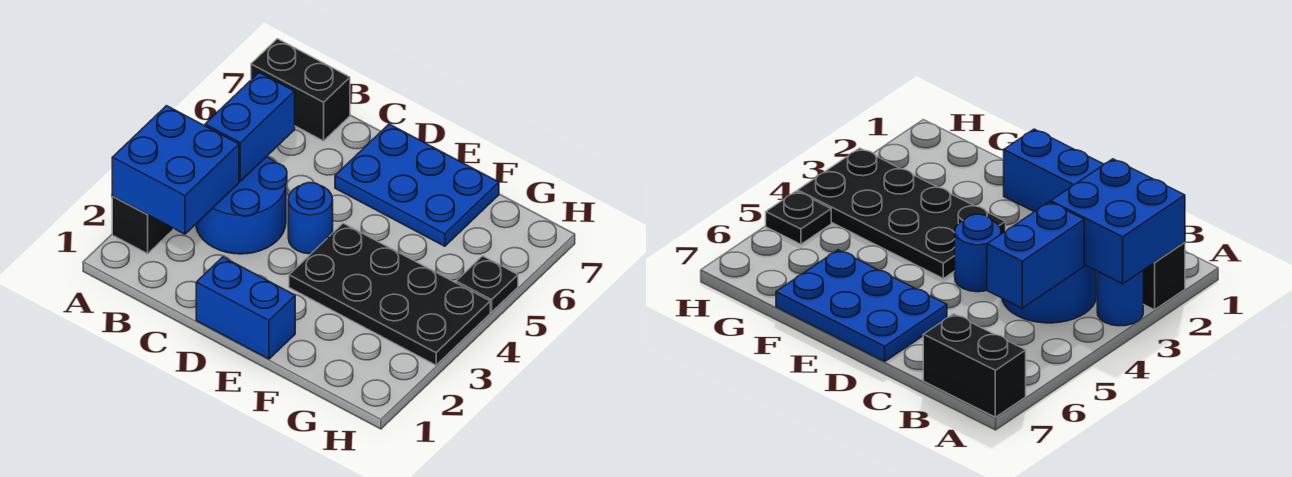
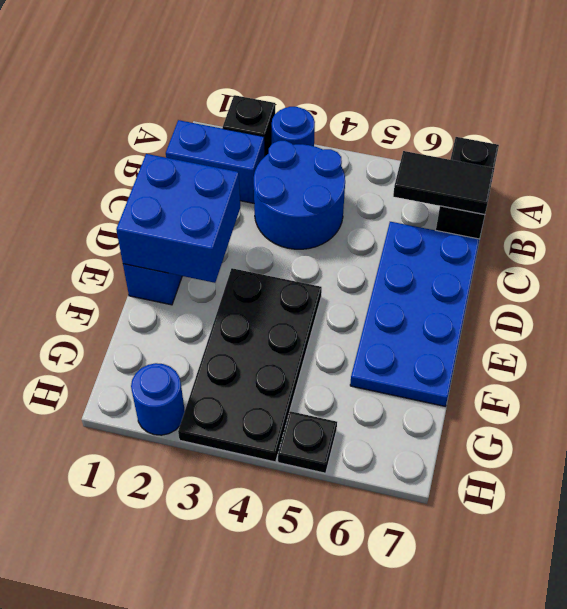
blue brick A2:B3 level 2 -> blue brick D1:E2 level 2
blue brick B4:B5 level 2 -> blue brick B1:B2 level 1
none -> black tile B6:B7 level 2
blue round brick D4 level 1 -> blue round brick H2 level 1
blue plate D6:F7 level 1 -> blue plate C6:F7 level 1

